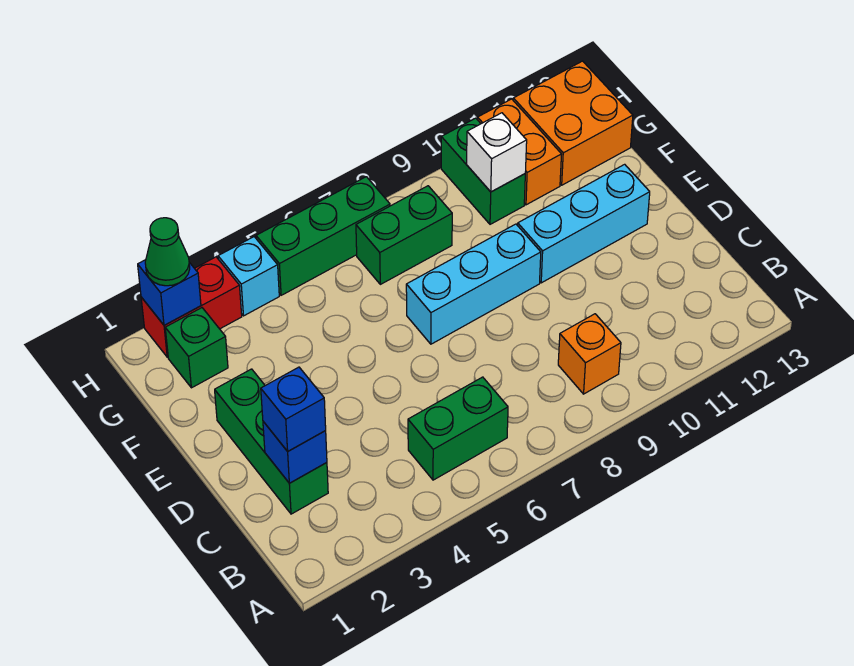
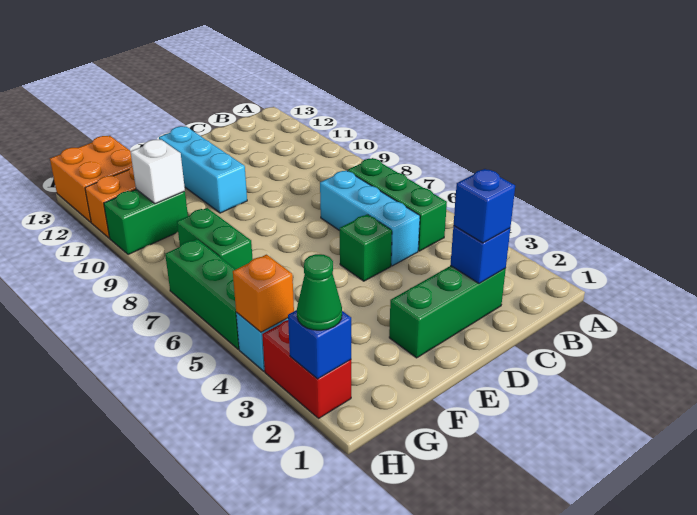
green brick B5:B6 level 1 -> green brick B5:B7 level 1
orange brick B9 level 1 -> orange brick H4 level 2
cyan brick E7:E9 level 1 -> cyan brick C5:C7 level 1
green brick G2 level 1 -> green brick D5 level 1

